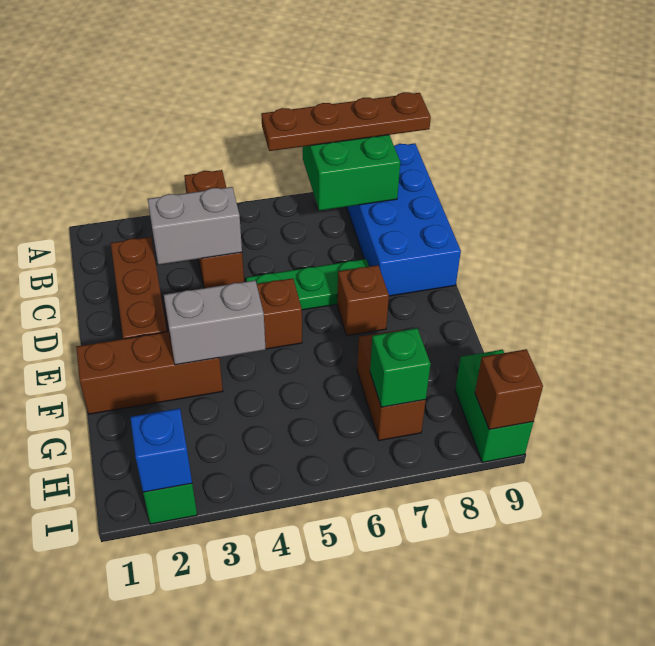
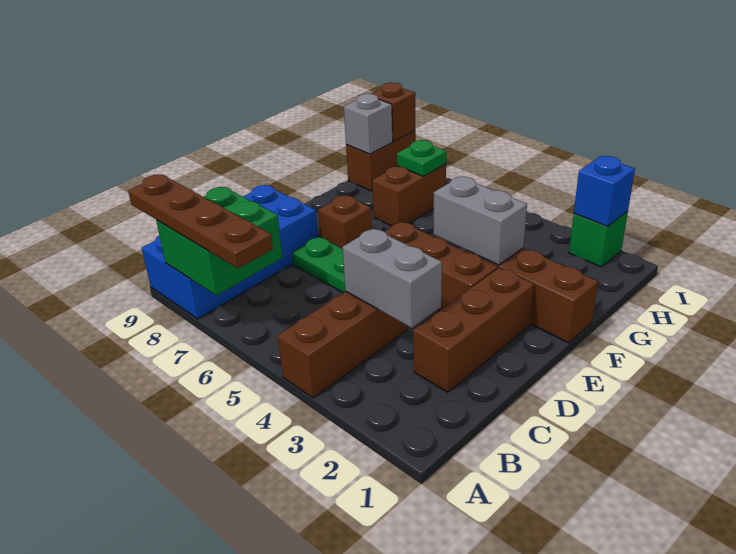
green brick H7 level 2 -> green plate H7 level 2
green brick H9:I9 level 1 -> brown brick H9:I9 level 1
none -> grey brick H9 level 2

